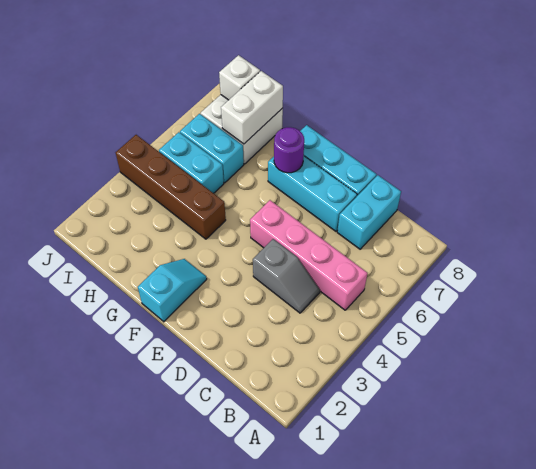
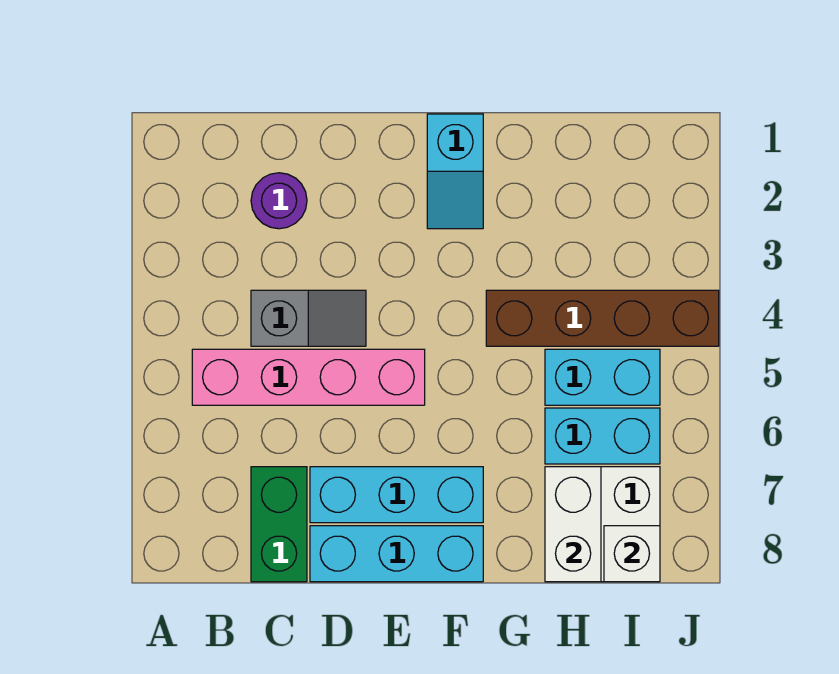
grey slope C4:D4 level 1 top D -> grey slope C4:D4 level 1 top C
cyan brick C7:C8 level 1 -> green brick C7:C8 level 1
purple round brick F7 level 2 -> purple round brick C2 level 1

